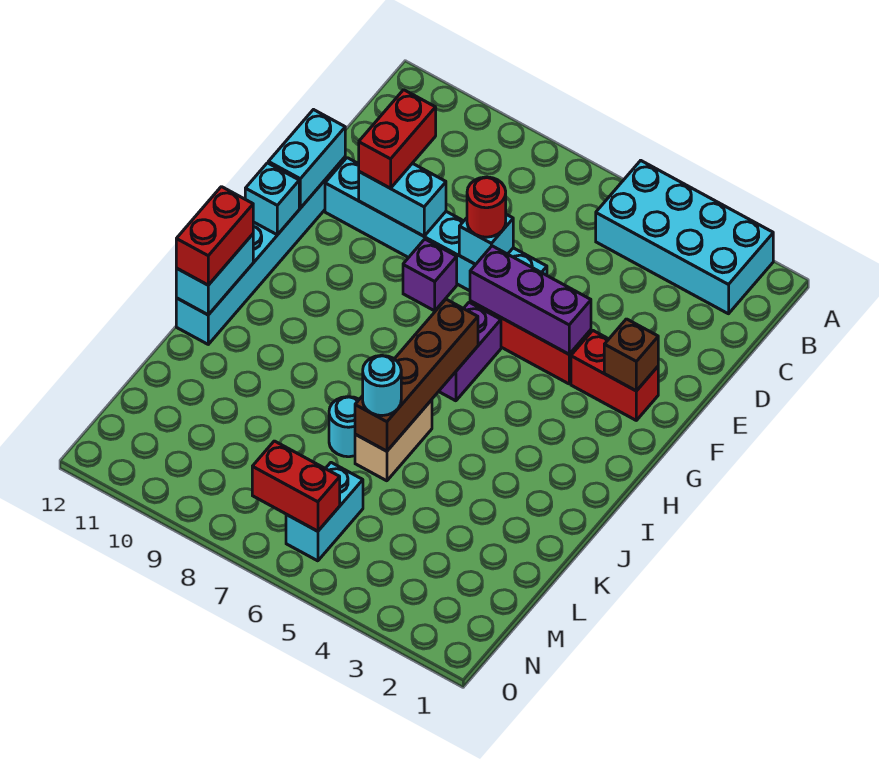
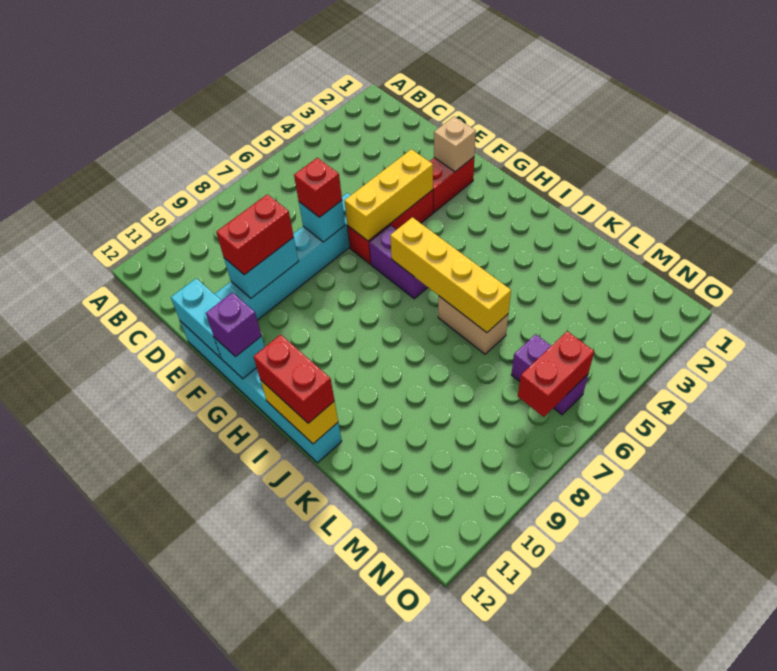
cyan brick A2:B5 level 1 -> none
red brick D10:E10 level 3 -> red brick E9:E10 level 3
red round brick E7 level 3 -> red brick E7 level 3
brown brick F2 level 2 -> tan brick F2 level 2
purple brick F4:F6 level 2 -> yellow brick F4:F6 level 2
purple brick F8 level 1 -> purple brick G12 level 3
brown brick H6:K6 level 2 -> yellow brick H6:K6 level 2
cyan brick I12:J12 level 2 -> yellow brick I12:J12 level 2
cyan round brick K6 level 3 -> none
cyan round brick K7 level 1 -> none
cyan brick M6:N6 level 1 -> purple brick M6:N6 level 1

